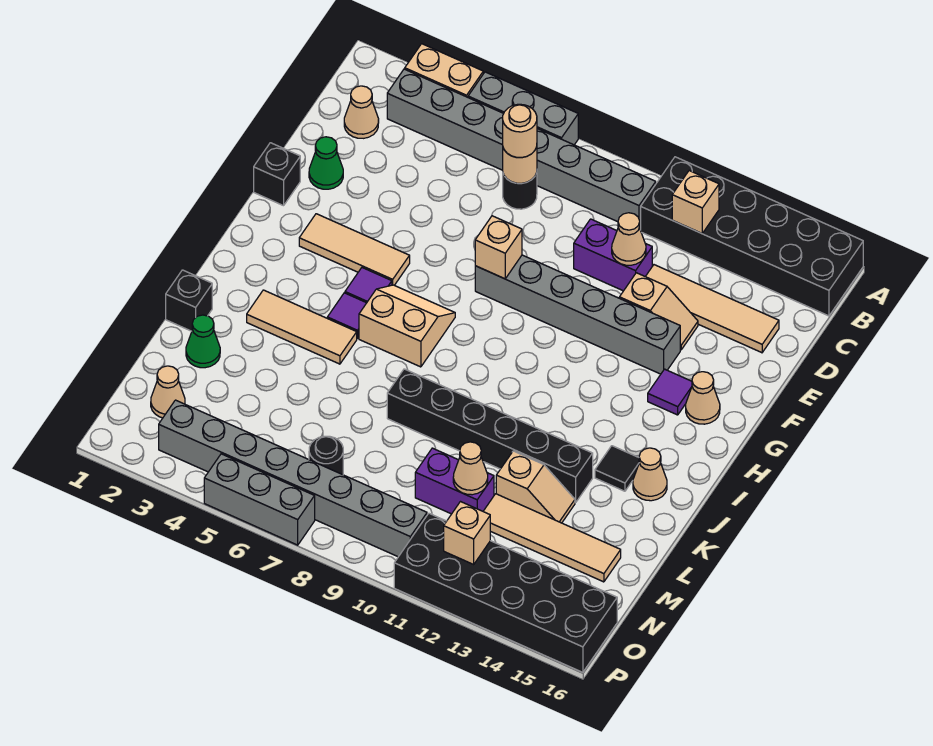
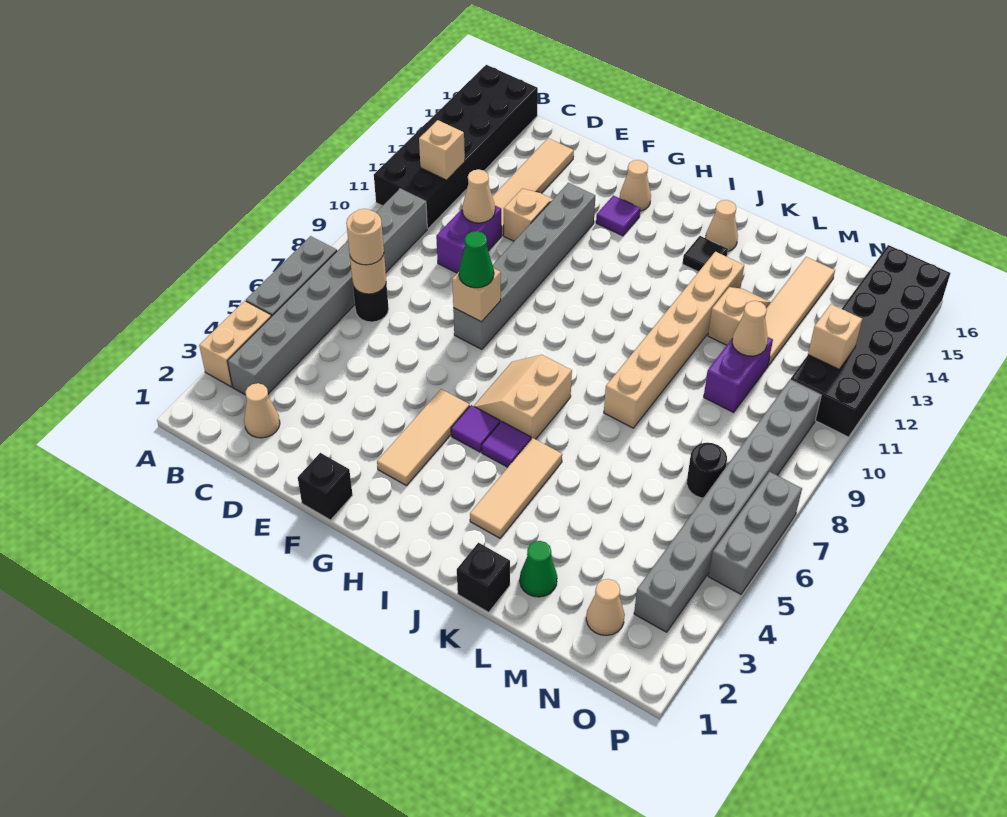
green cone E2 level 1 -> green cone F8 level 3
black brick K8:K13 level 1 -> tan brick K8:K13 level 1

